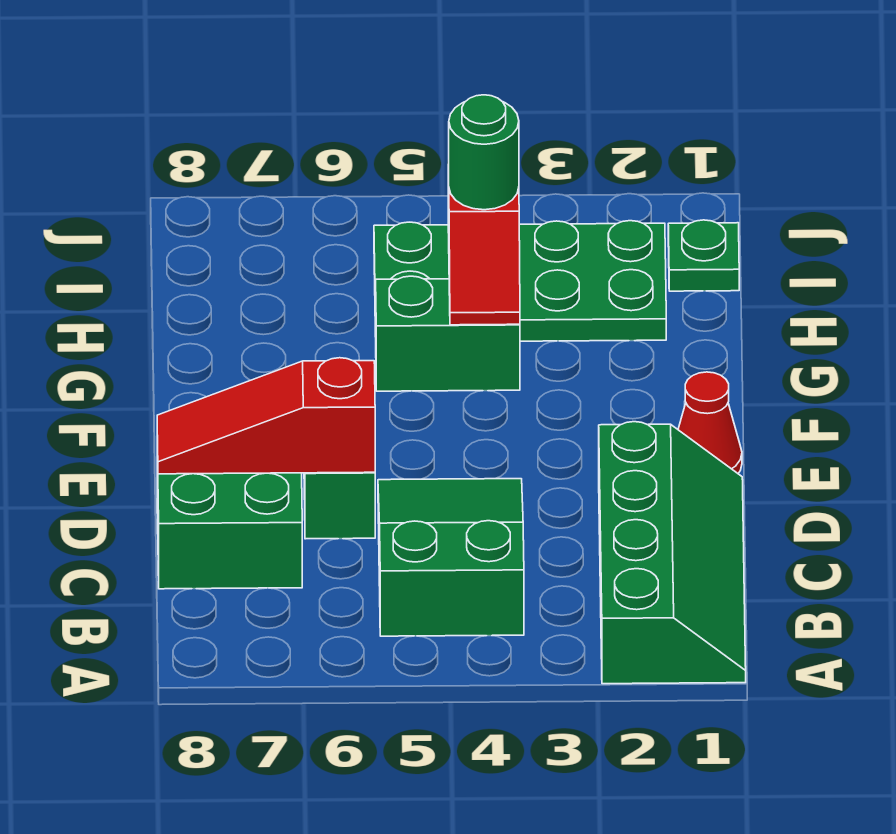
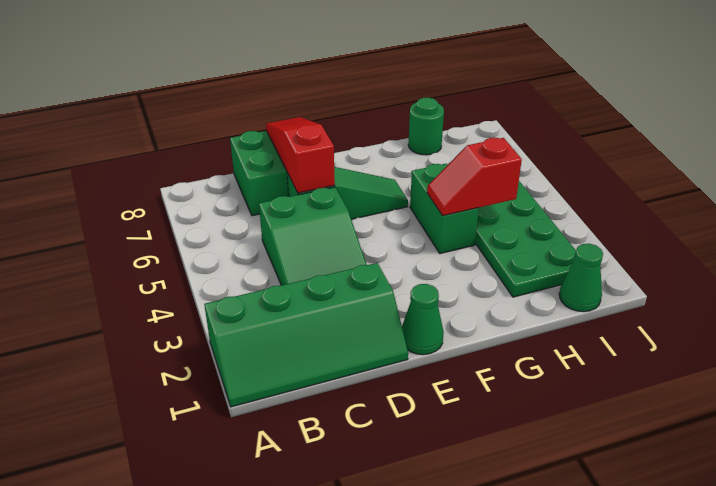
green slope B4:D5 level 1 top B -> green slope C3:D5 level 1 top 5
red cone E1 level 1 -> green cone E1 level 1
green round brick H4 level 3 -> green round brick H8 level 1
green plate I1 level 1 -> green cone I1 level 1

